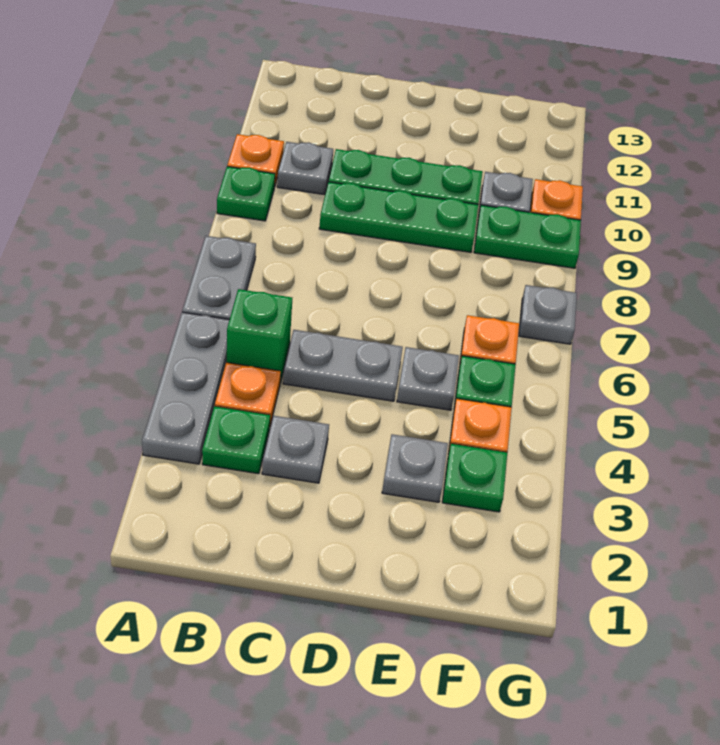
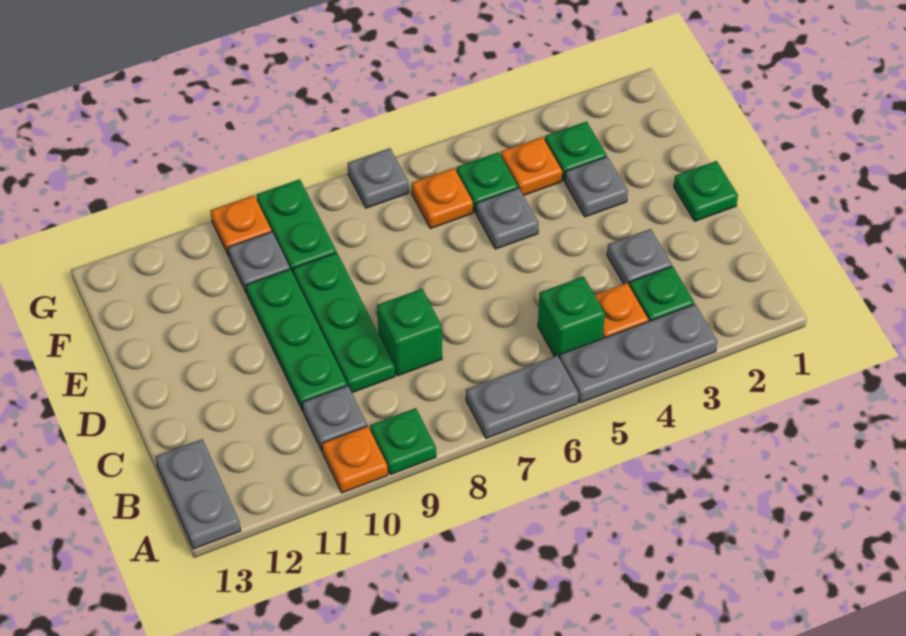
grey plate C5:D5 level 1 -> grey plate A13:B13 level 1
none -> green brick C8 level 1
none -> green plate D1 level 1

